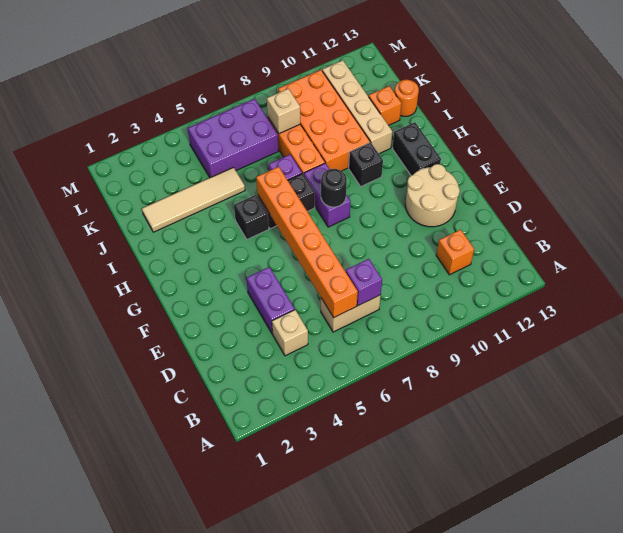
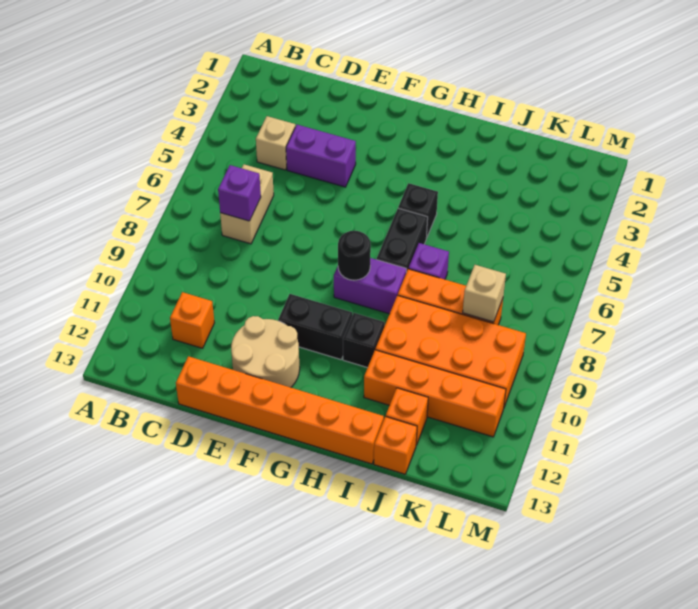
orange brick C6:H6 level 2 -> orange brick D13:I13 level 1
black brick G12:H12 level 1 -> black brick F10:G10 level 1
tan brick I11:L11 level 1 -> orange brick I11:L11 level 1
tan tile J2:J5 level 1 -> none
orange round brick J13 level 1 -> orange brick J13 level 1
purple brick K5:L7 level 1 -> none

